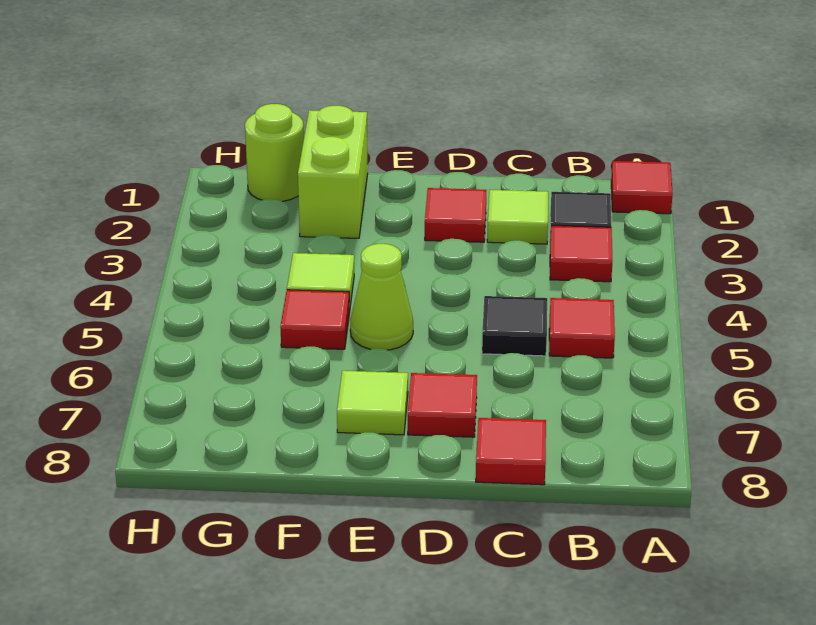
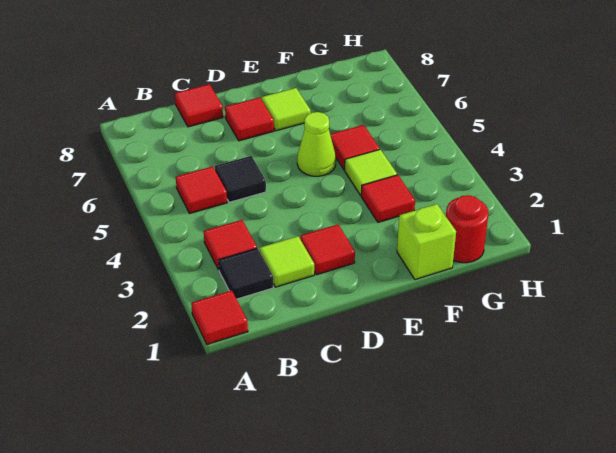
lime brick F1:F2 level 1 -> lime brick F1 level 1
none -> red tile F3 level 1
lime round brick G1 level 1 -> red round brick G1 level 1

